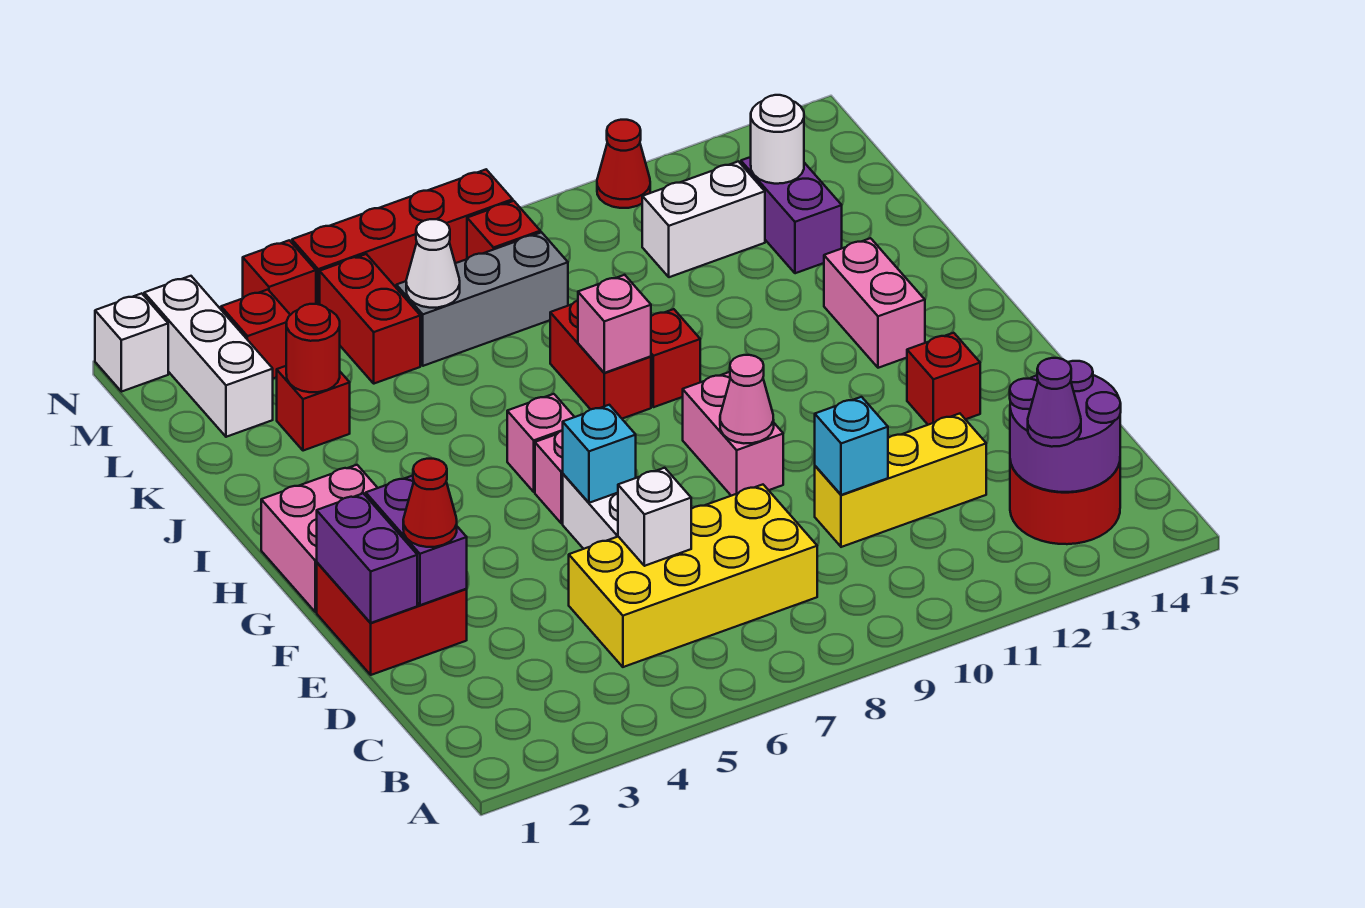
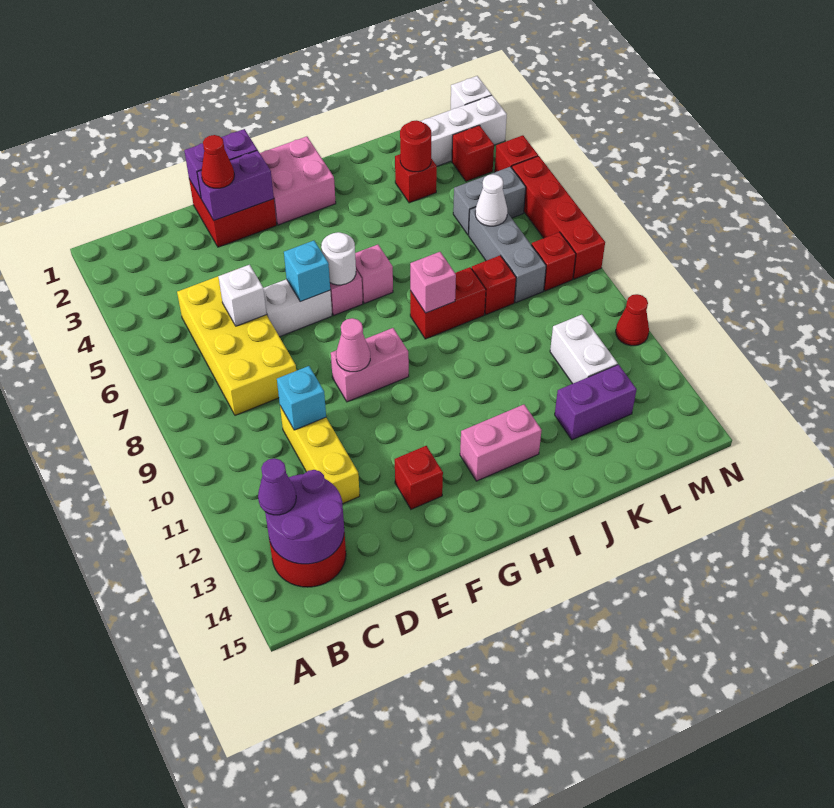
red brick I9 level 1 -> red brick K8 level 1
red brick L5:M5 level 1 -> grey brick L5:M5 level 1
white round brick L13 level 2 -> white round brick G6 level 2

